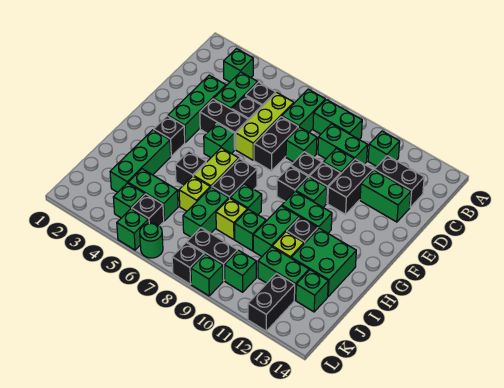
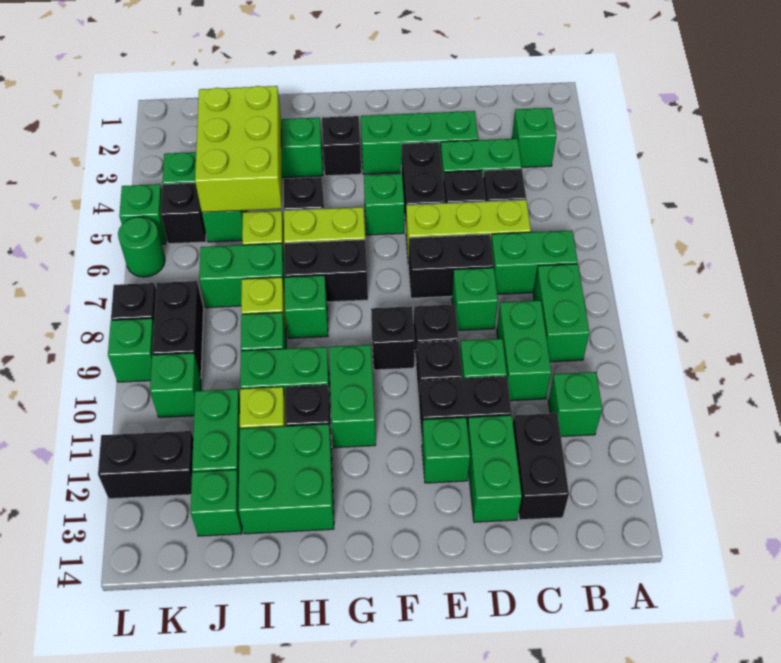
green brick F10 level 1 -> green brick E12 level 1
none -> lime brick I3:J5 level 2

